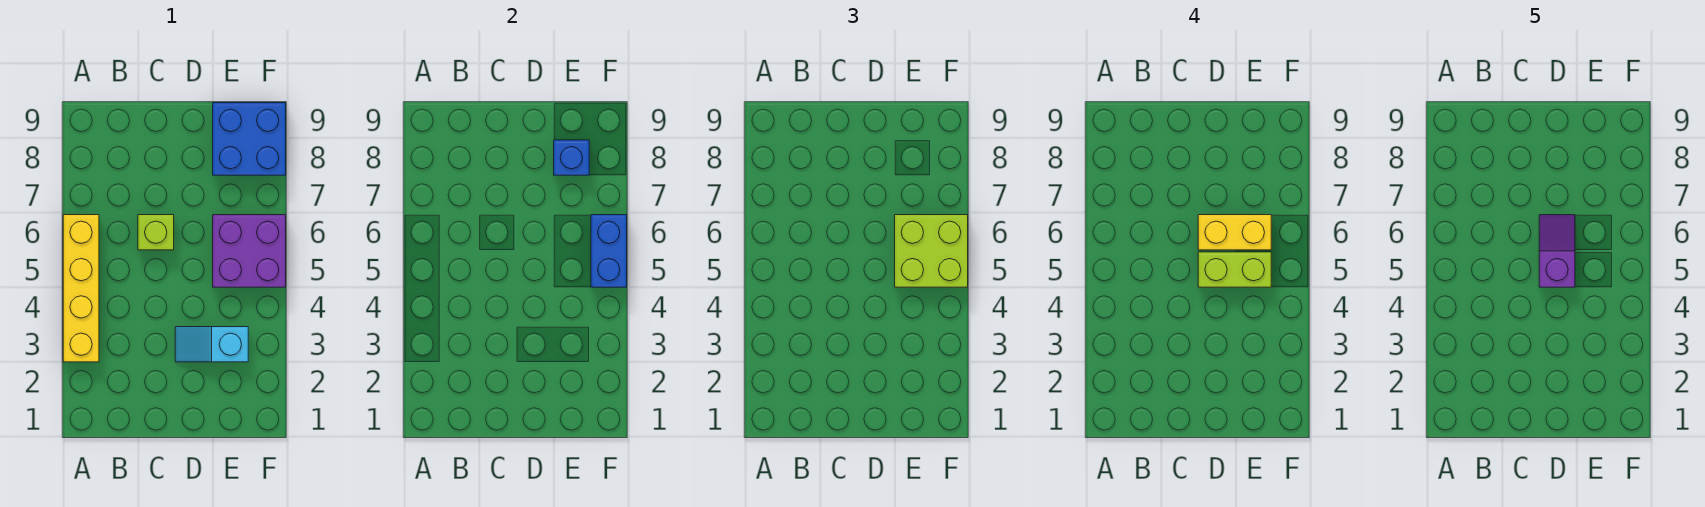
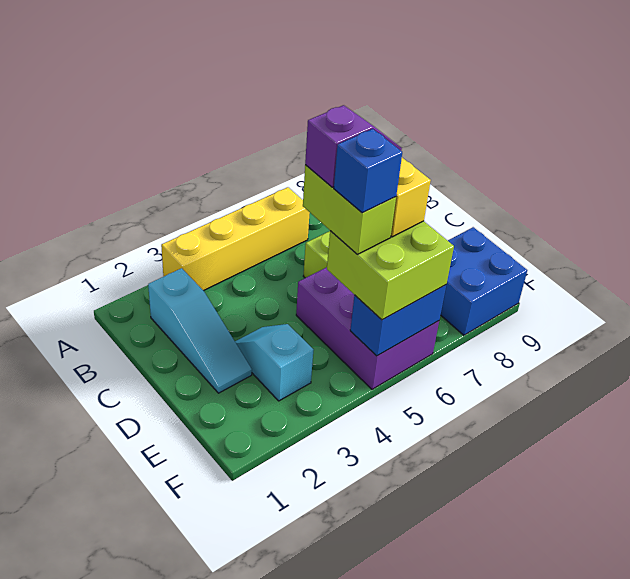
none -> cyan slope B2:D2 level 1 top B
purple brick E5:F6 level 1 -> purple brick D5:F6 level 1
blue brick E8 level 2 -> blue brick E5 level 5

